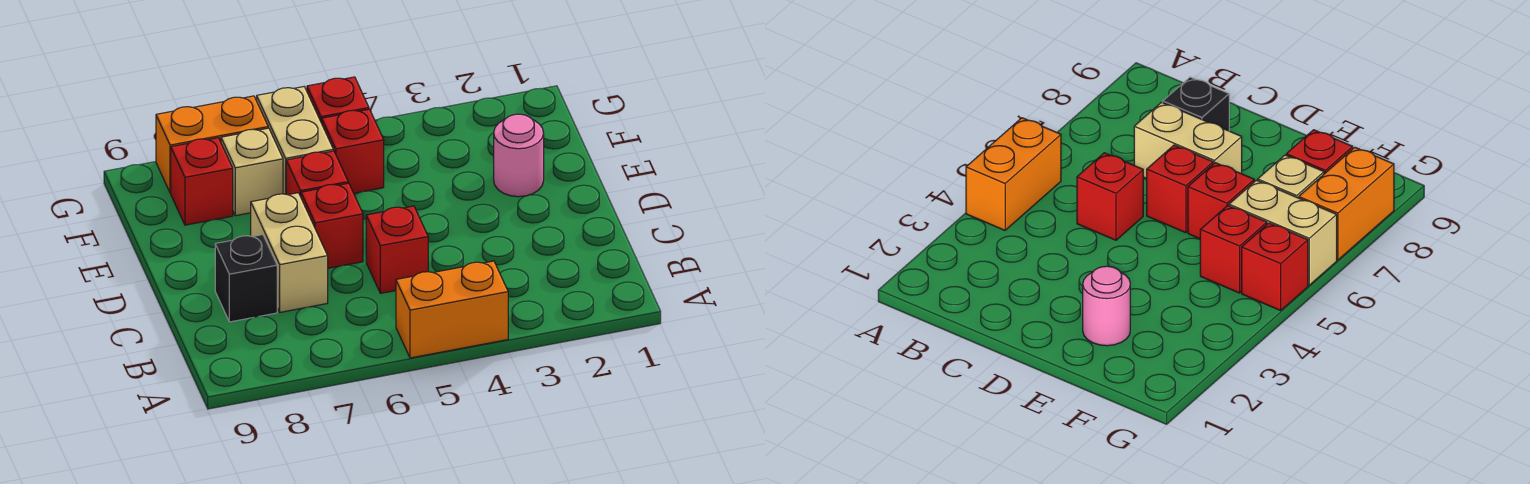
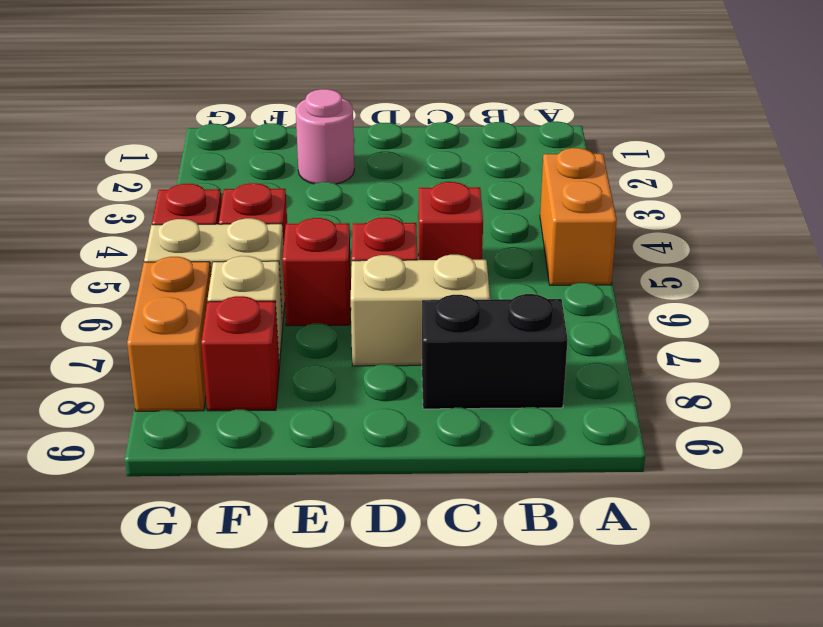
black brick C8 level 1 -> black brick B8:C8 level 1

